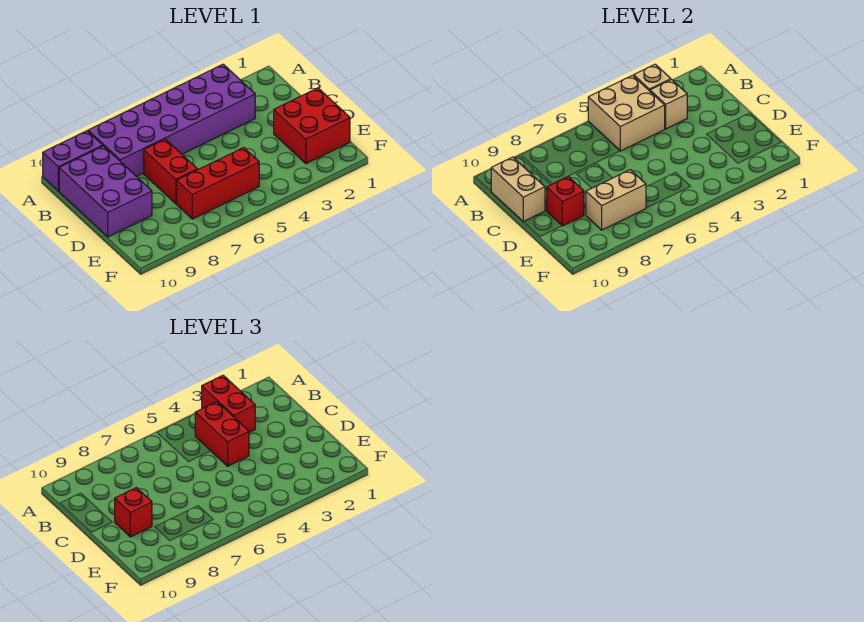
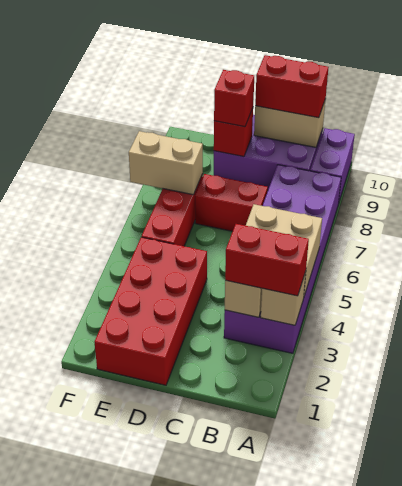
red brick B4:C4 level 3 -> red brick B10:C10 level 3
red brick D1:E2 level 1 -> red brick D1:E4 level 1
tan brick E7:E8 level 2 -> tan brick E7:F7 level 2

